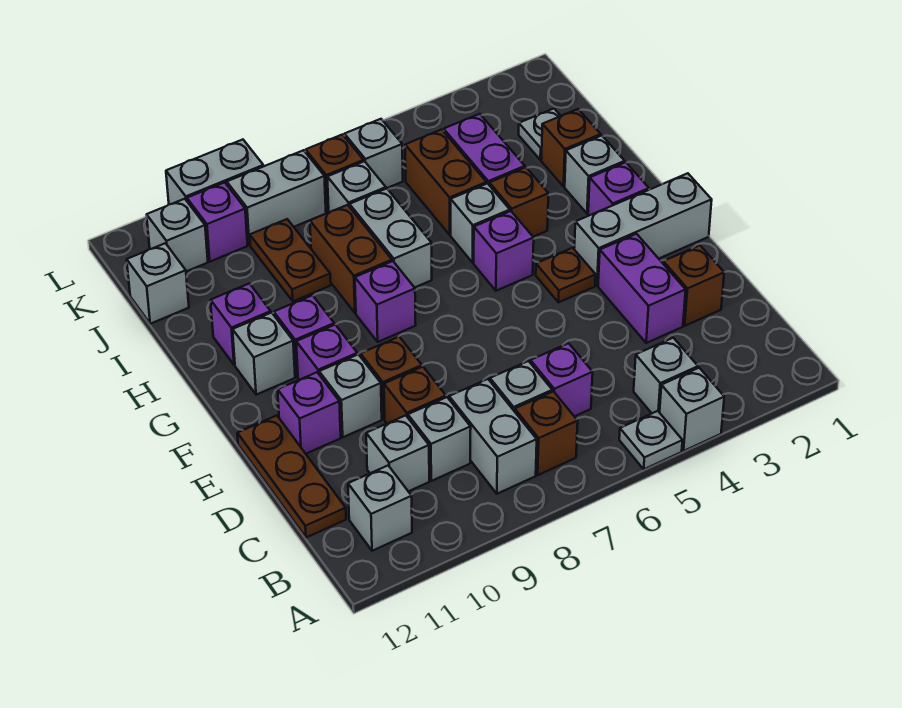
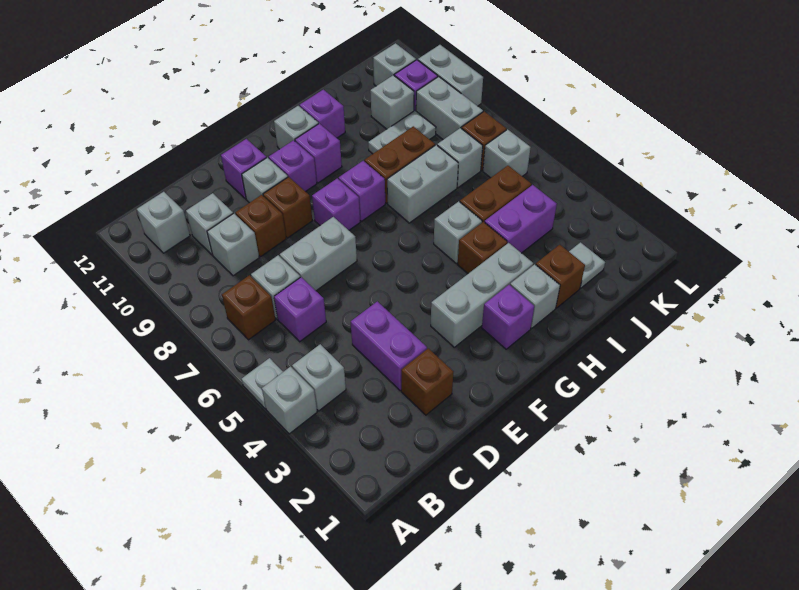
grey brick B8:C8 level 1 -> grey brick D7:E7 level 1
brown plate C12:E12 level 1 -> none
purple brick D3:E3 level 1 -> purple brick D3:D4 level 1
grey brick F1:F3 level 1 -> grey brick F3:H3 level 1
brown plate F4 level 1 -> none
purple brick G5 level 1 -> purple brick F8 level 1
brown plate I9:J9 level 1 -> grey plate I9:J9 level 1
grey brick J12 level 1 -> grey brick J10 level 1

